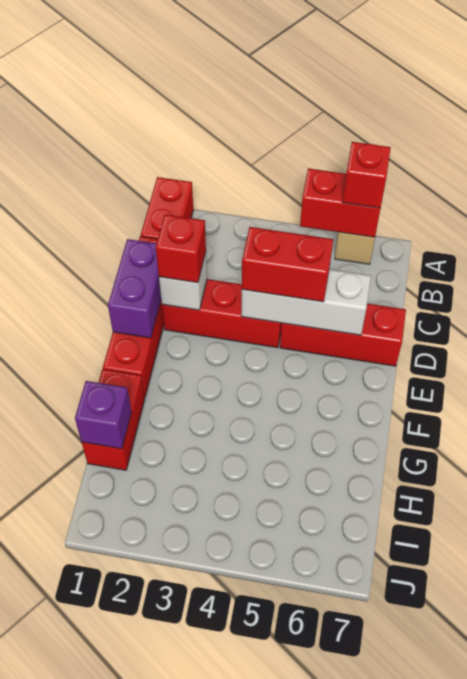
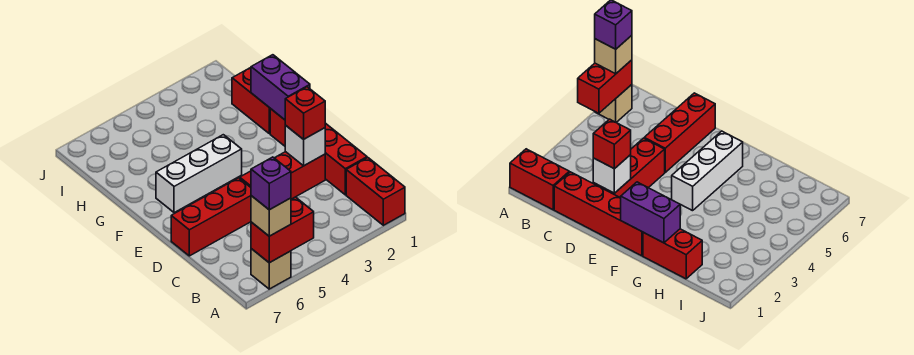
red brick A6 level 3 -> tan brick A6 level 3
purple brick D1:E1 level 2 -> purple brick F1:G1 level 2
white brick D4:D6 level 2 -> white brick F4:F6 level 1
red brick D4:D5 level 3 -> none
purple brick H1 level 2 -> purple brick A6 level 4

